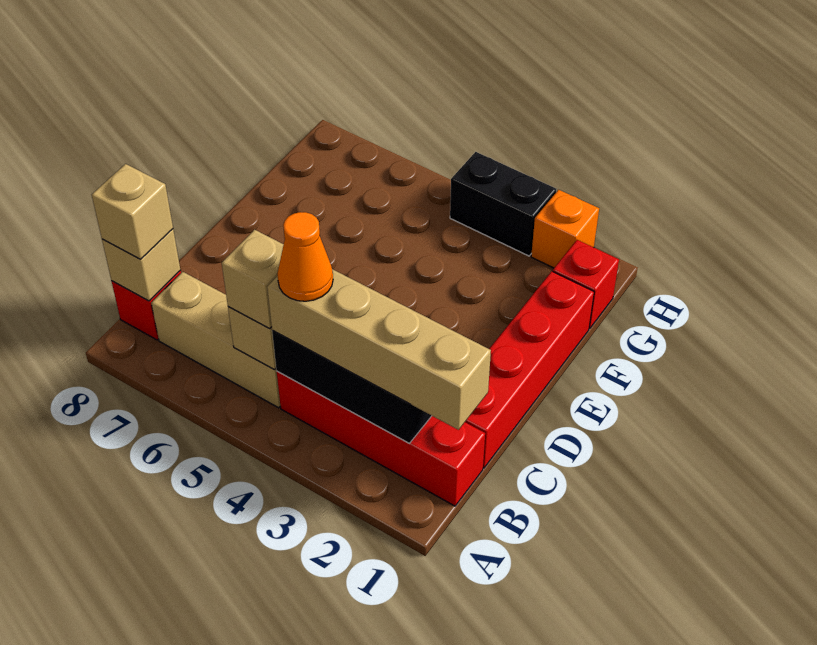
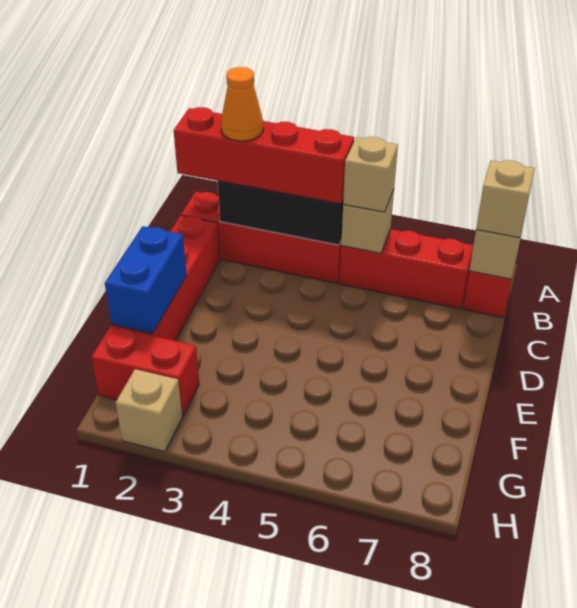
tan brick B1:B4 level 3 -> red brick B1:B4 level 3
orange cone B4 level 4 -> orange cone B2 level 4
tan brick B5:B7 level 1 -> red brick B5:B7 level 1
none -> blue brick E1:F1 level 2
red brick G1 level 1 -> red brick G1:G2 level 1
orange brick H2 level 1 -> tan brick H2 level 1
black brick H3:H4 level 1 -> none

